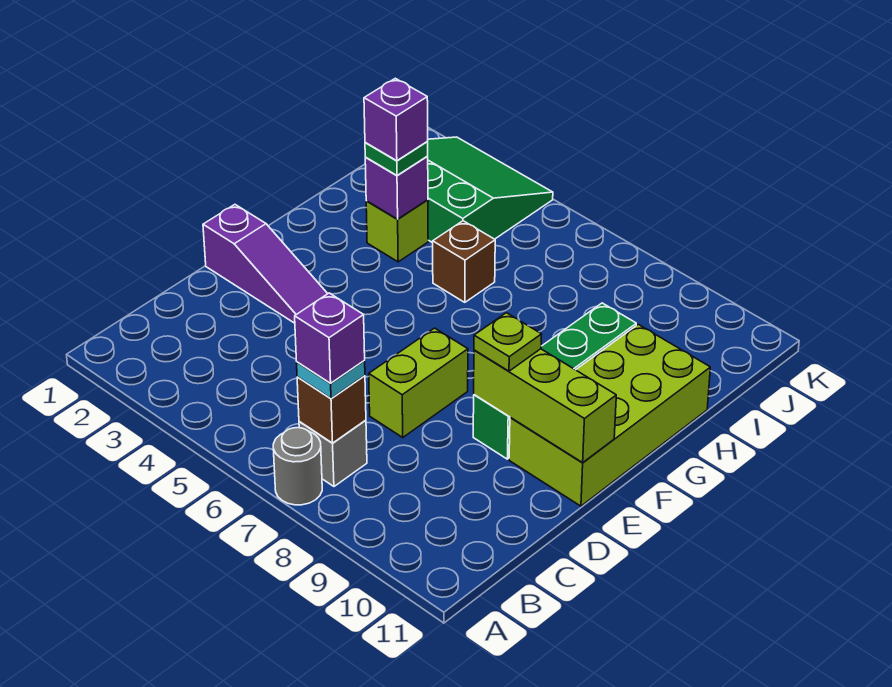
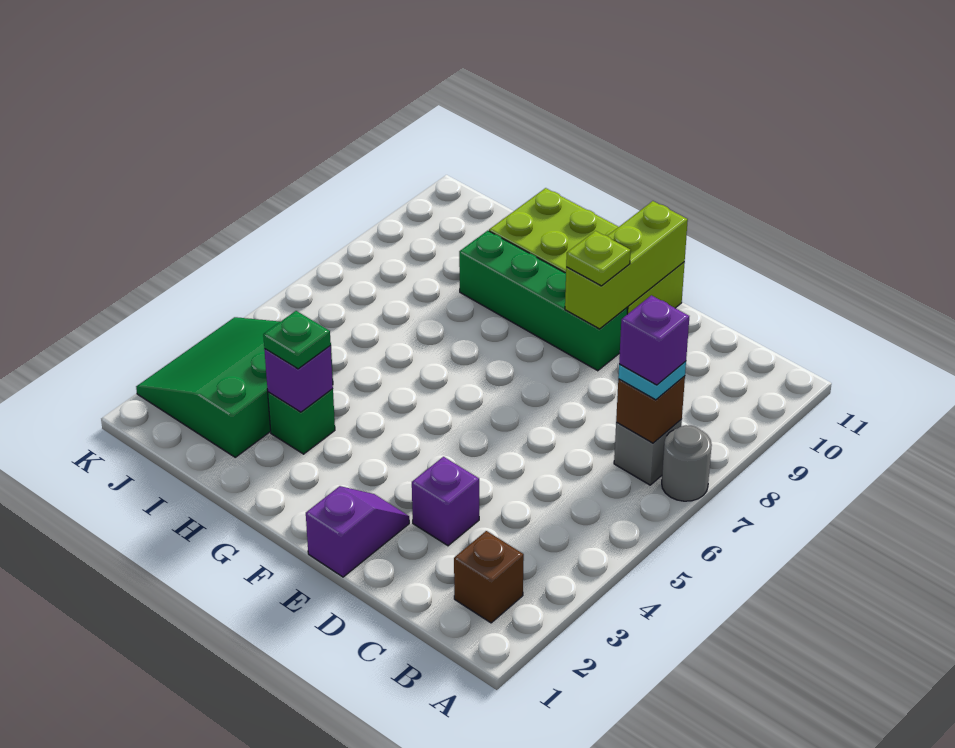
lime brick D7:E7 level 1 -> none
purple slope E1:E3 level 1 top 1 -> purple slope E1:E2 level 1 top 1
lime brick H3 level 1 -> green brick H3 level 1
purple brick H3 level 4 -> purple brick D3 level 1
brown brick H5 level 1 -> brown brick B2 level 1

